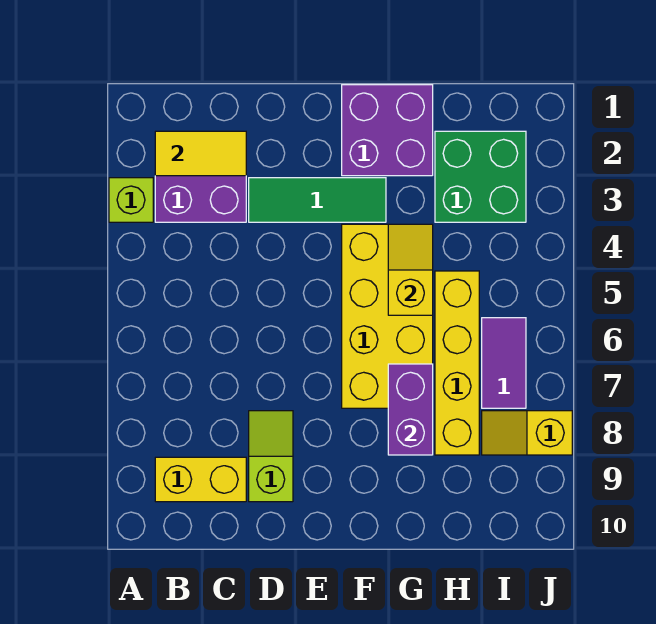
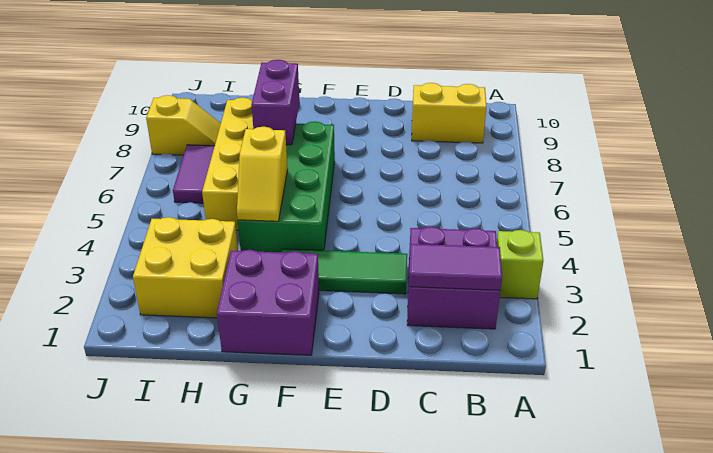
yellow tile B2:C2 level 2 -> purple tile B2:C2 level 2
lime slope D8:D9 level 1 top 9 -> none
yellow brick F4:G7 level 1 -> green brick F4:G7 level 1
green brick H2:I3 level 1 -> yellow brick H2:I3 level 1

